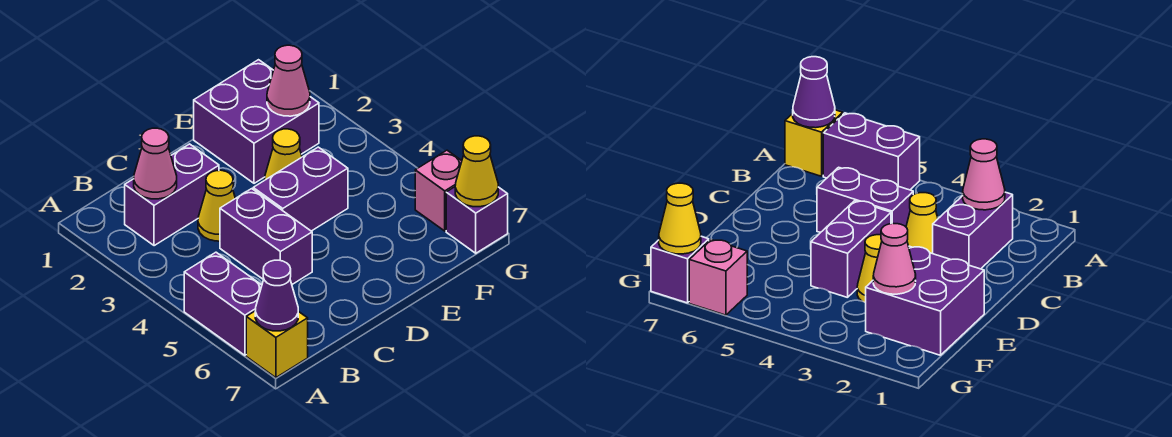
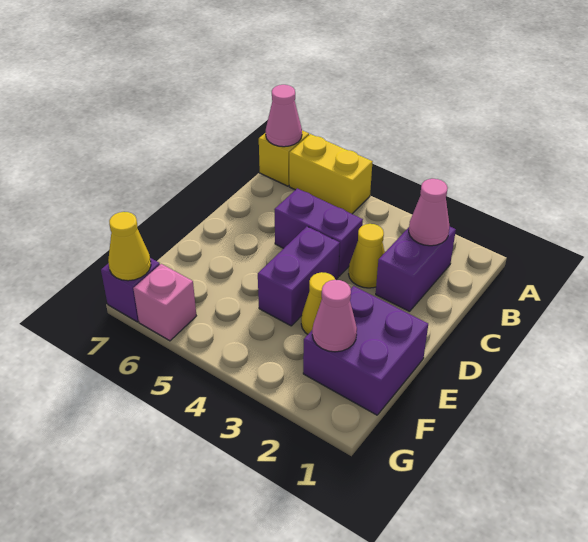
purple brick A5:A6 level 1 -> yellow brick A5:A6 level 1
purple cone A7 level 2 -> pink cone A7 level 2

